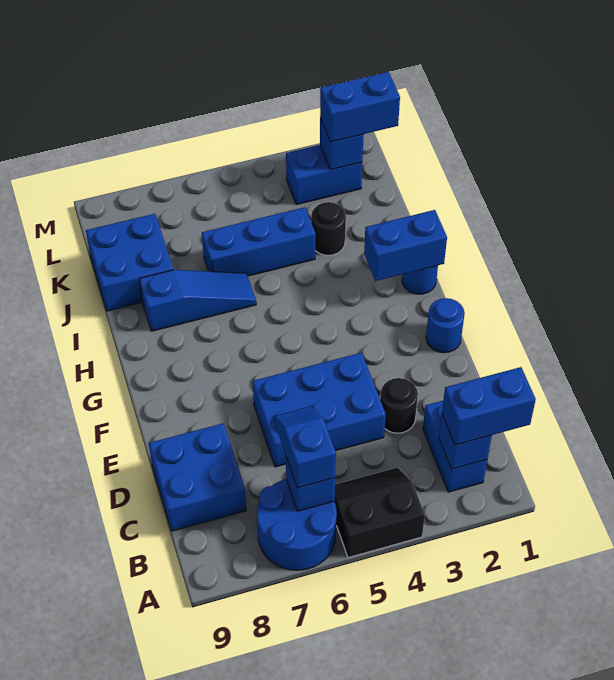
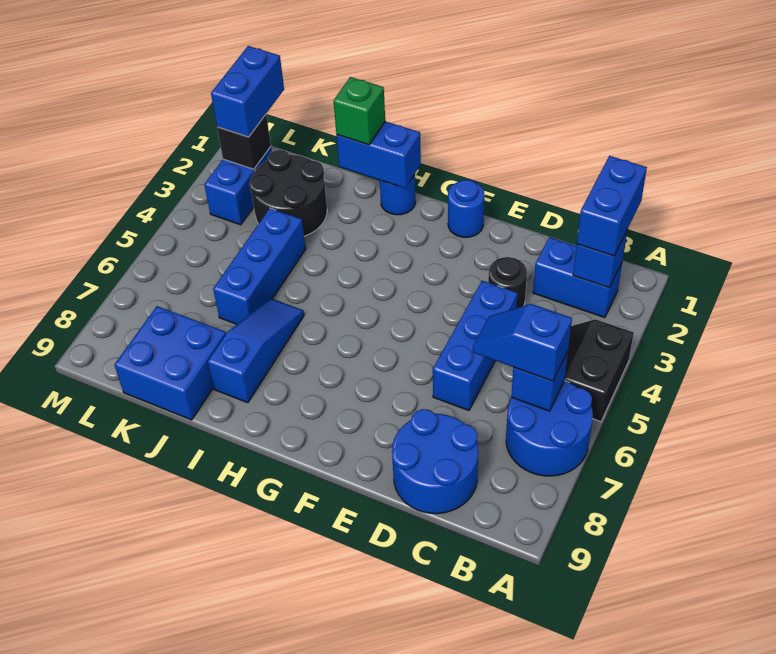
blue brick C8:D9 level 1 -> blue round brick C8:D9 level 1
blue brick D4:E6 level 1 -> blue brick D4:D6 level 1
blue brick H1:H2 level 2 -> blue brick H1:I1 level 2
none -> green brick I1 level 3
black round brick J3 level 1 -> black round brick J2:K3 level 1
blue brick L2 level 2 -> black brick L2 level 2

